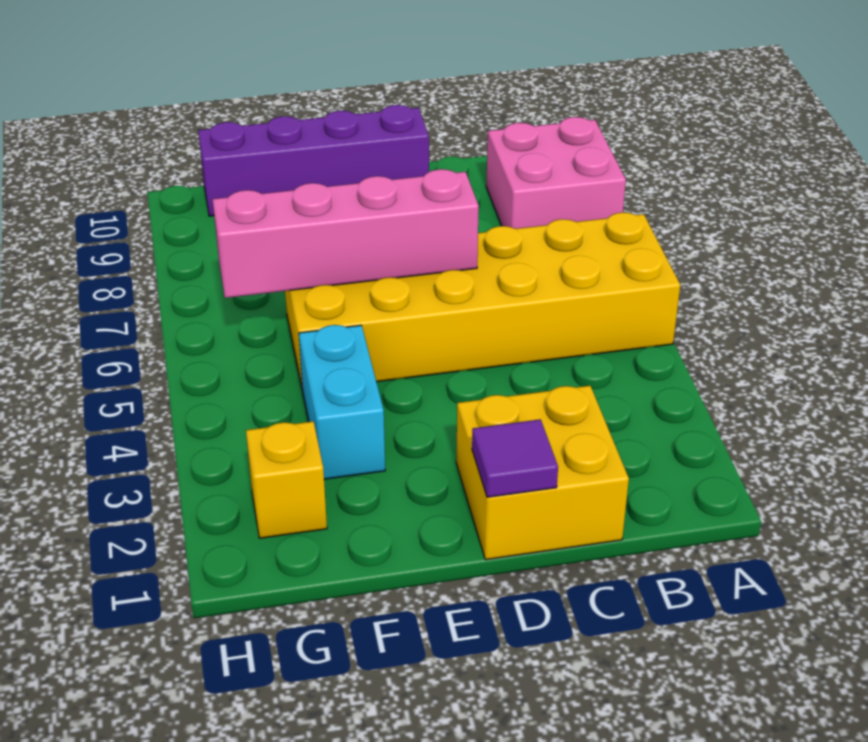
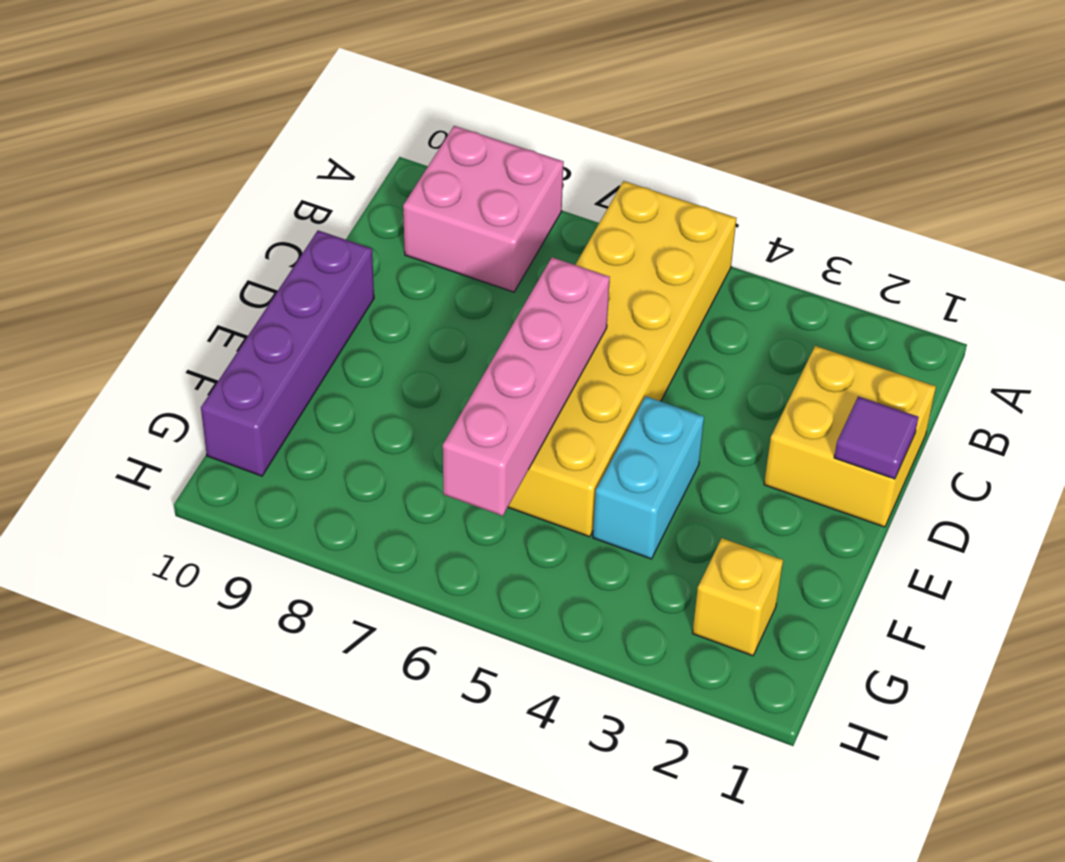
cyan brick F3:F4 level 1 -> cyan brick E4:F4 level 1

